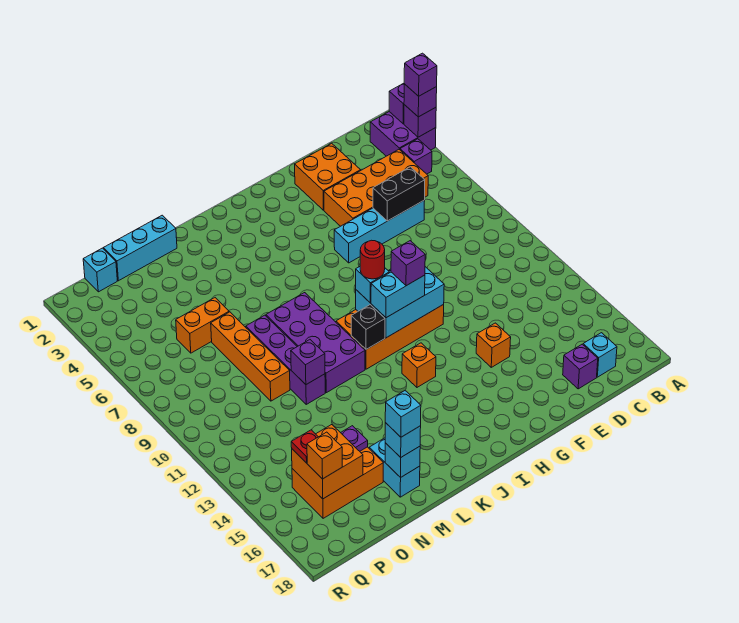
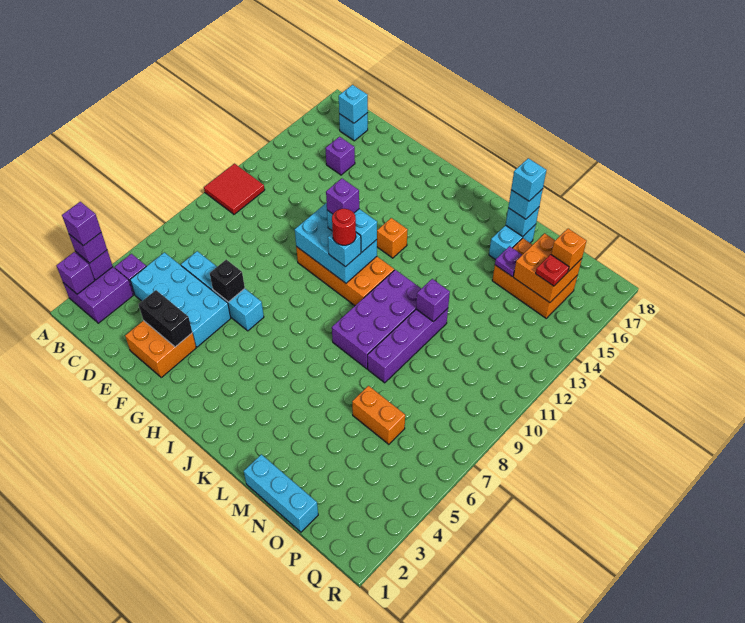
none -> red tile A10:B11 level 1
orange brick C4:F5 level 1 -> cyan brick C4:F5 level 1
black brick D6:E6 level 2 -> black brick E3:F3 level 2
purple brick D17 level 1 -> purple brick D15 level 1
orange brick F14 level 1 -> none
black brick J11 level 2 -> black brick F6 level 2
orange brick N7:N10 level 1 -> none
cyan brick P1 level 1 -> cyan brick C17 level 2

